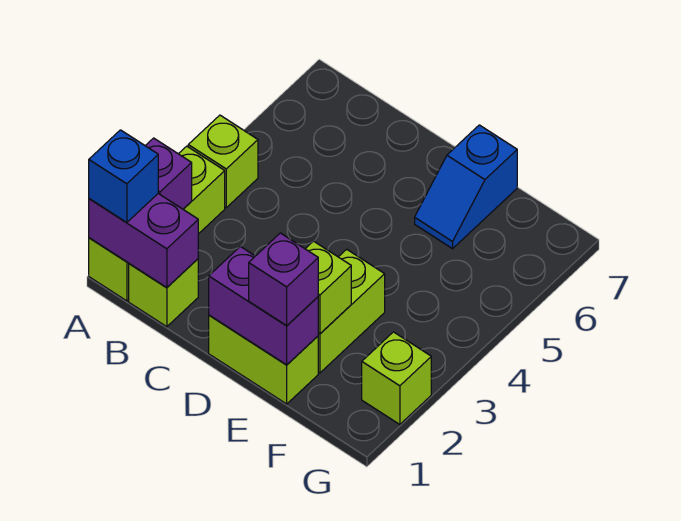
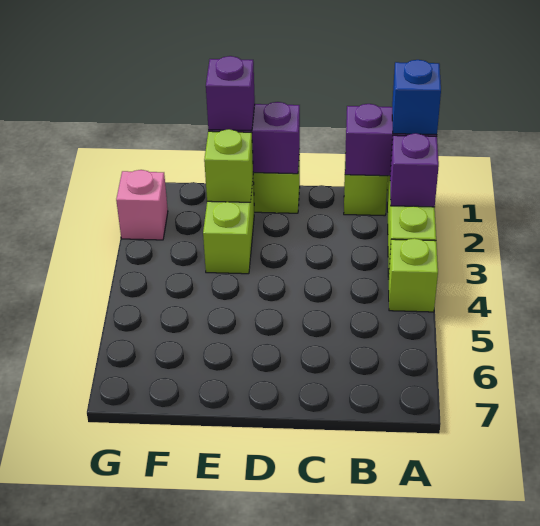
blue slope E6:E7 level 1 top 7 -> none
lime brick G2 level 1 -> pink brick G2 level 1

